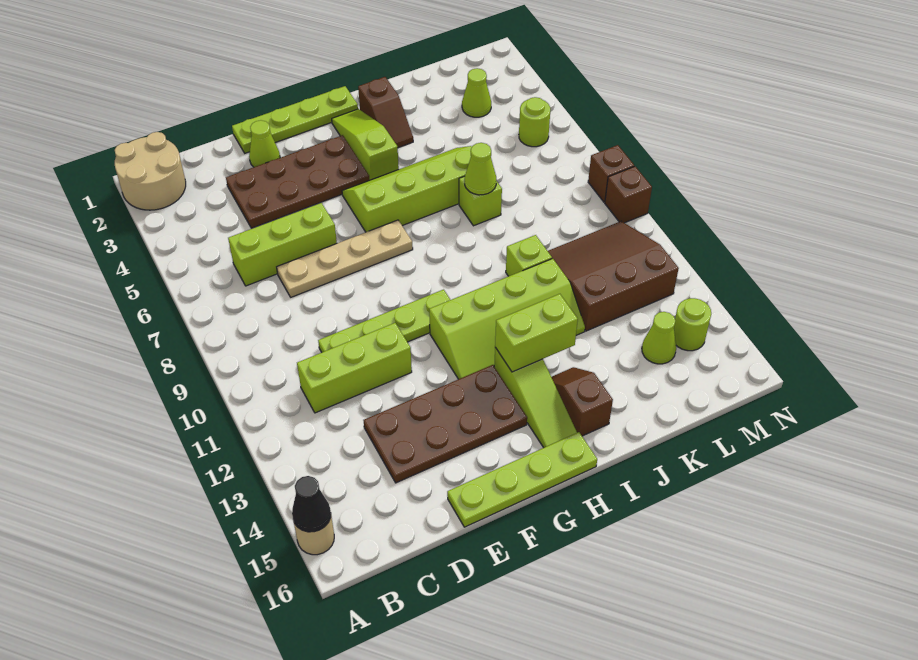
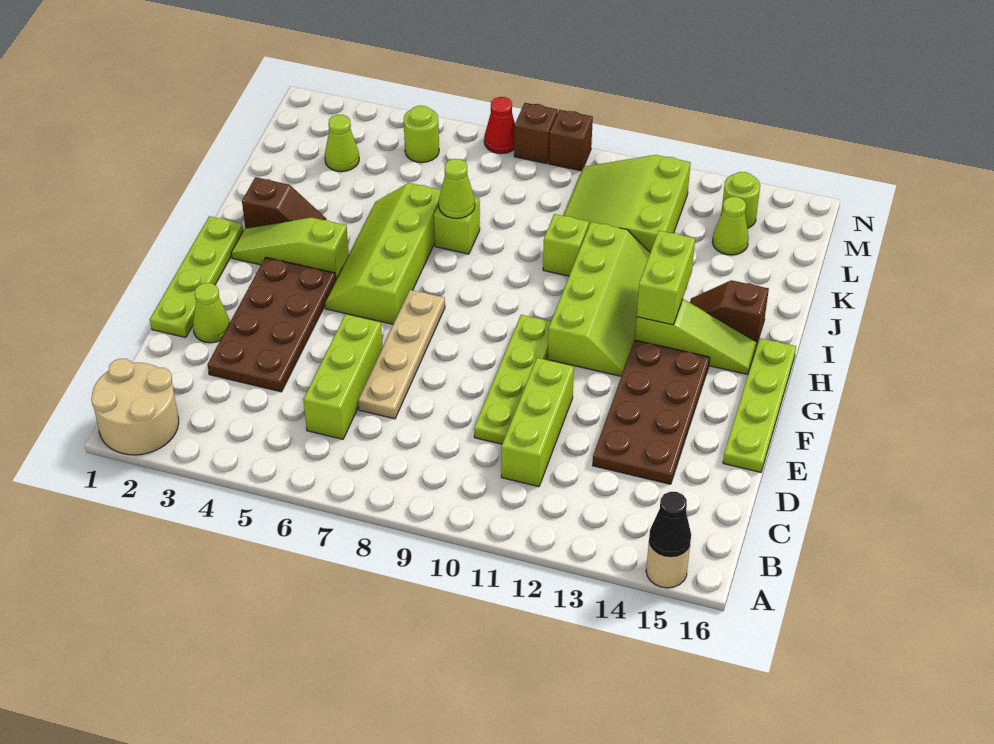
brown slope K10:M12 level 1 top 12 -> lime slope K10:M12 level 1 top 12
none -> red cone N7 level 1

